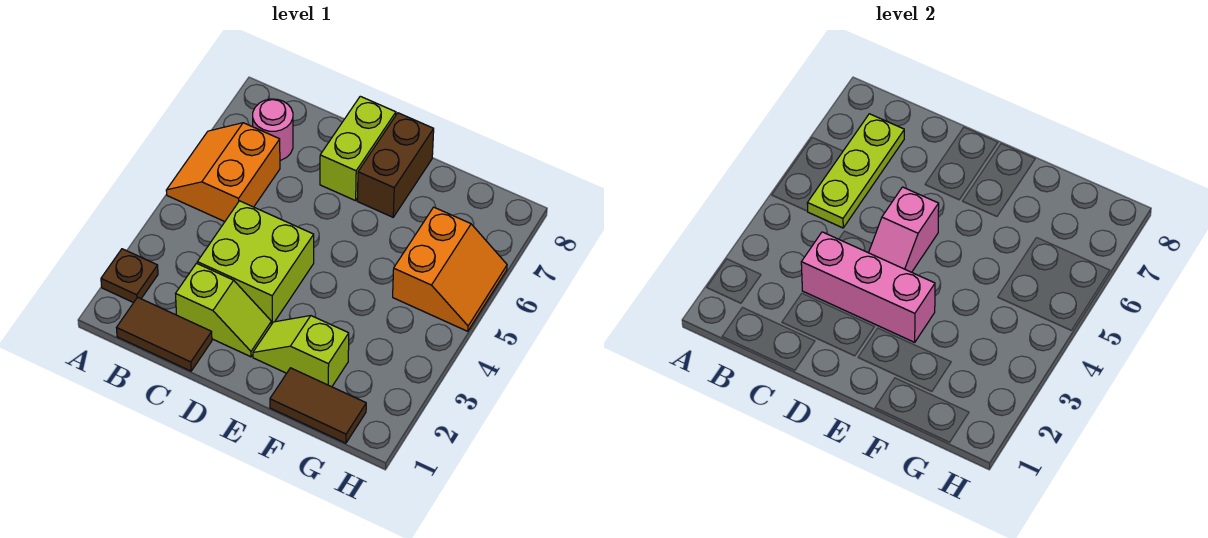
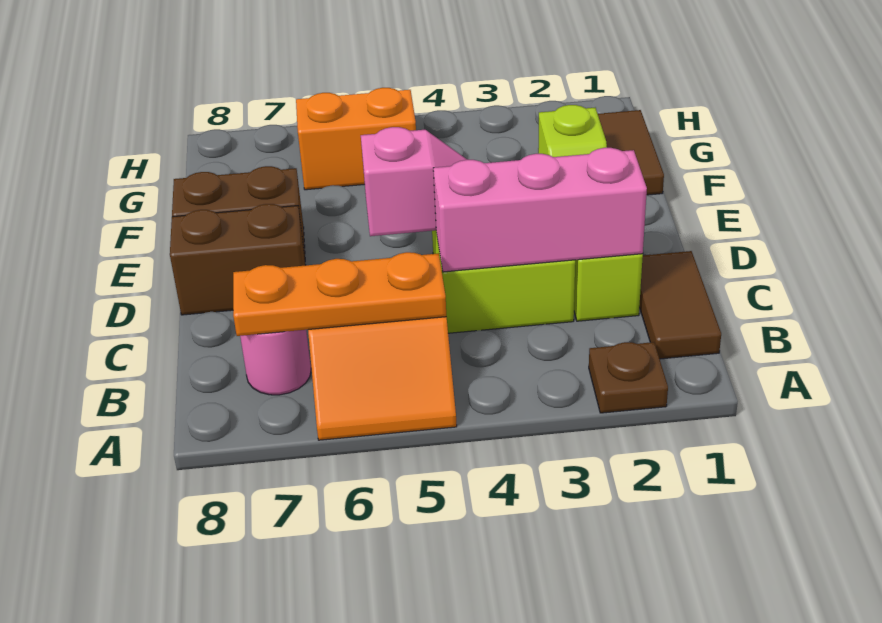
lime plate B5:B7 level 2 -> orange plate B5:B7 level 2
pink brick C3:E3 level 2 -> pink brick C2:C4 level 2
lime brick D7:D8 level 1 -> brown brick D7:D8 level 1

